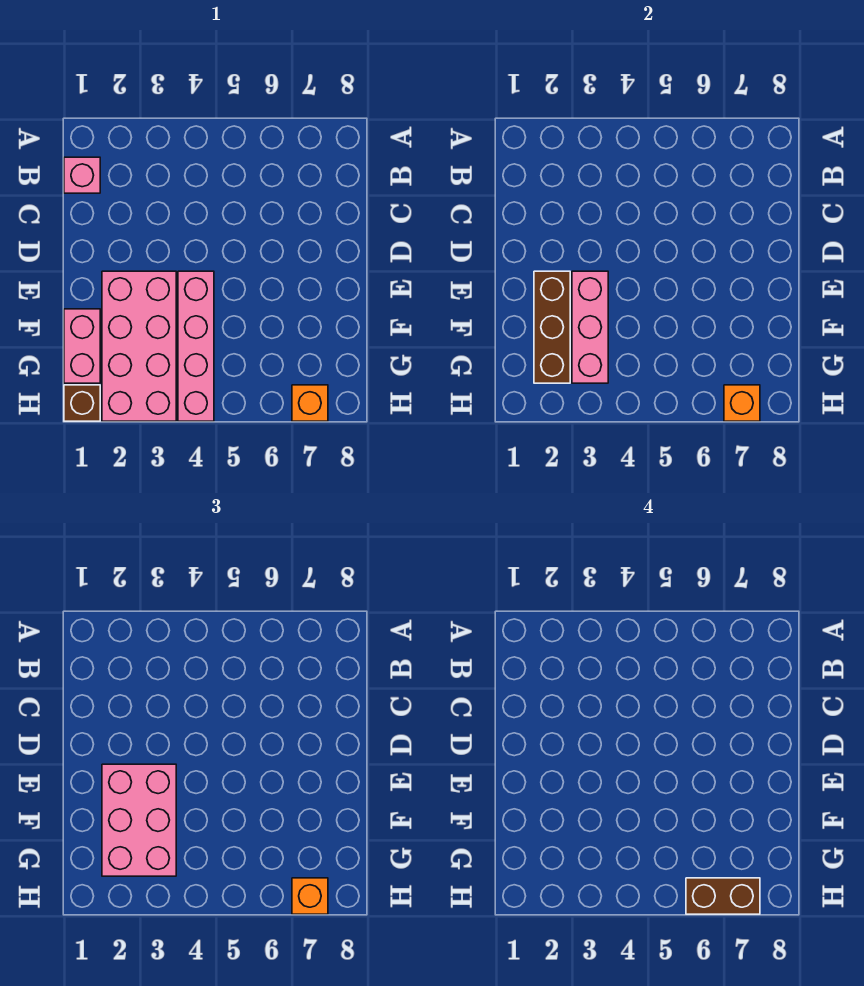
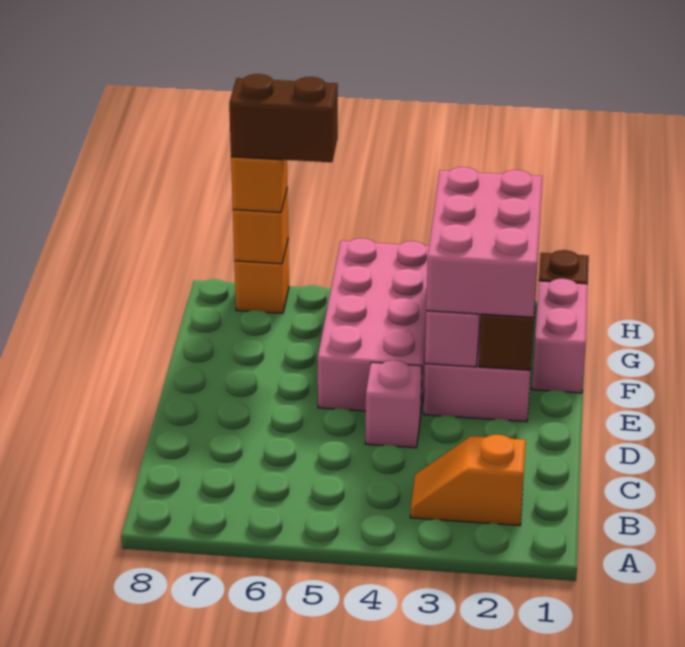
pink brick B1 level 1 -> pink brick D4 level 1
none -> orange slope B2:B3 level 1 top 2
pink brick E4:H4 level 1 -> pink brick E4:H5 level 1

